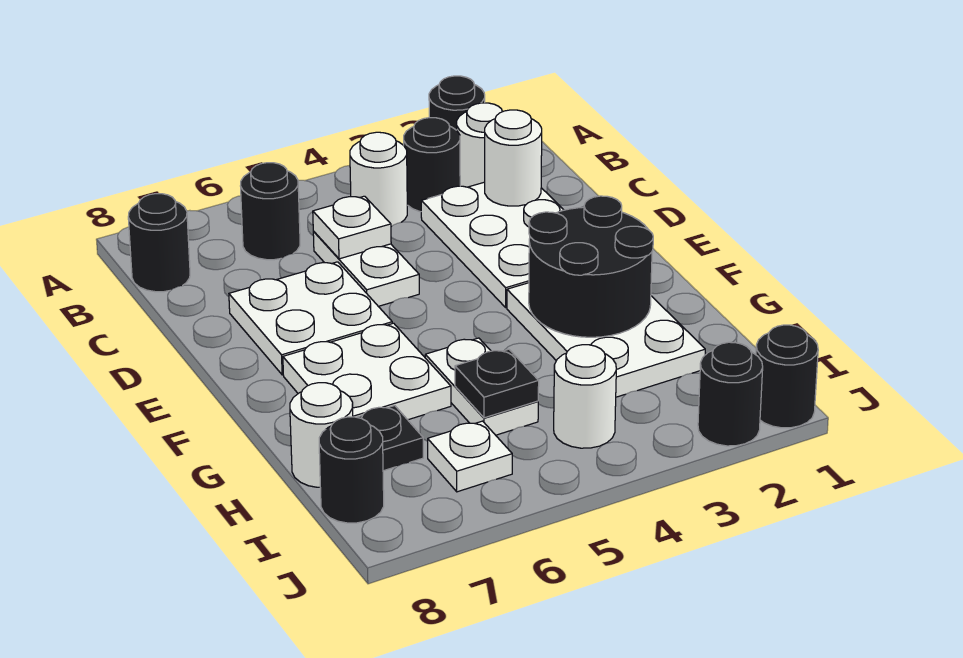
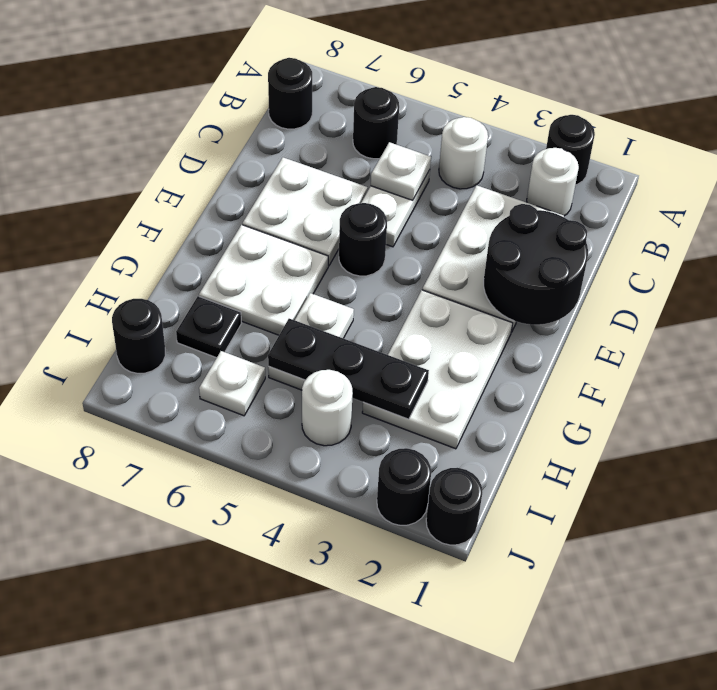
black round brick B3 level 1 -> black round brick E5 level 1
white round brick C2 level 2 -> none
black round brick F2:G3 level 2 -> black round brick D1:E2 level 2
black plate H5 level 2 -> black plate H3:H5 level 2
white round brick H8 level 1 -> none

